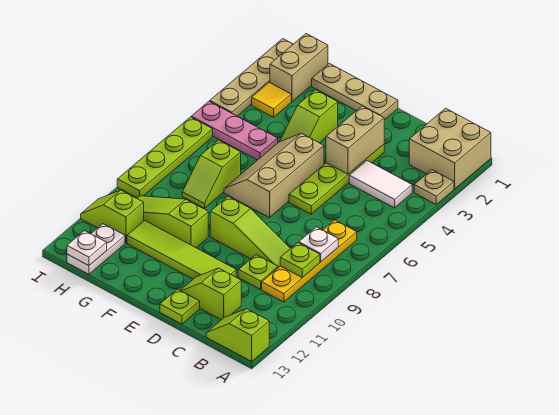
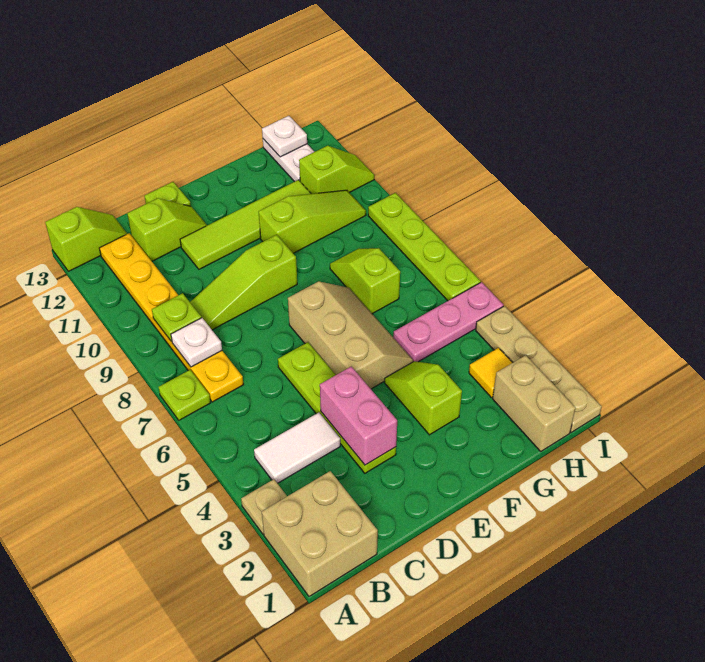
yellow plate B7:B10 level 1 -> yellow plate B7:B12 level 1
lime plate C10 level 1 -> lime plate A7 level 1
tan brick D3:D4 level 2 -> pink brick D3:D4 level 2
tan plate E1:G1 level 1 -> none

